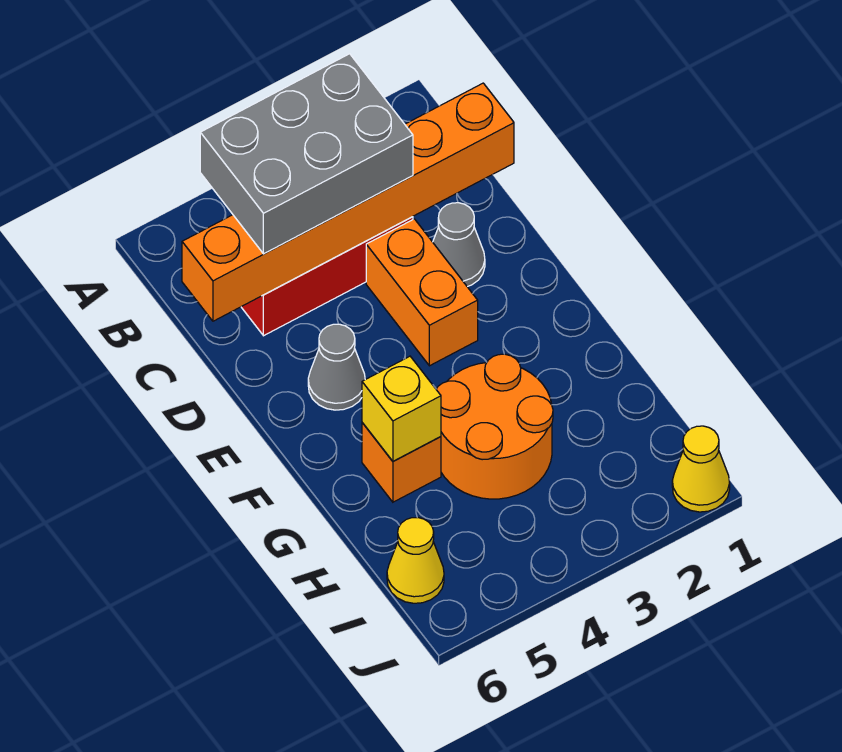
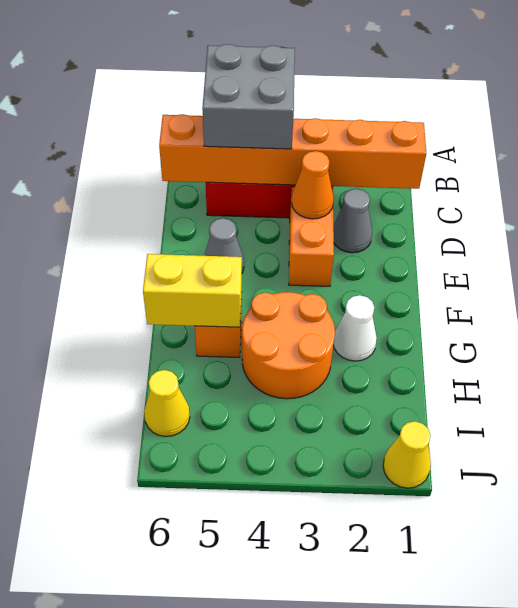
grey brick B3:C5 level 3 -> grey brick B4:C5 level 3
none -> orange cone D3 level 2
none -> white cone G2 level 1
yellow brick G5 level 2 -> yellow brick G5:G6 level 2

